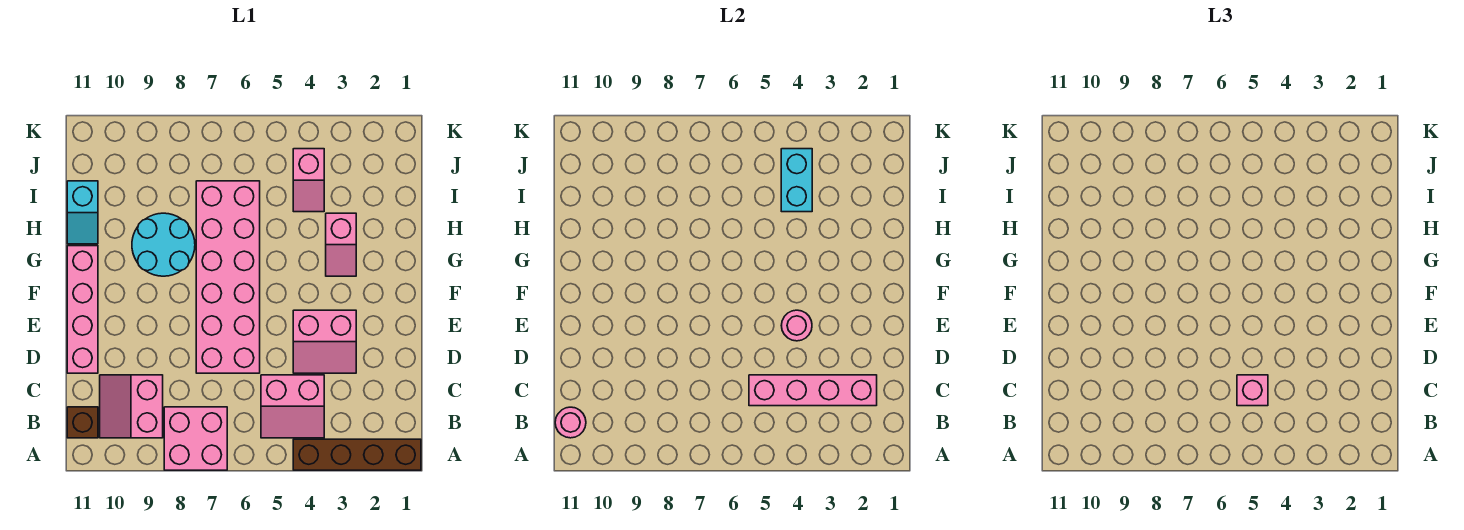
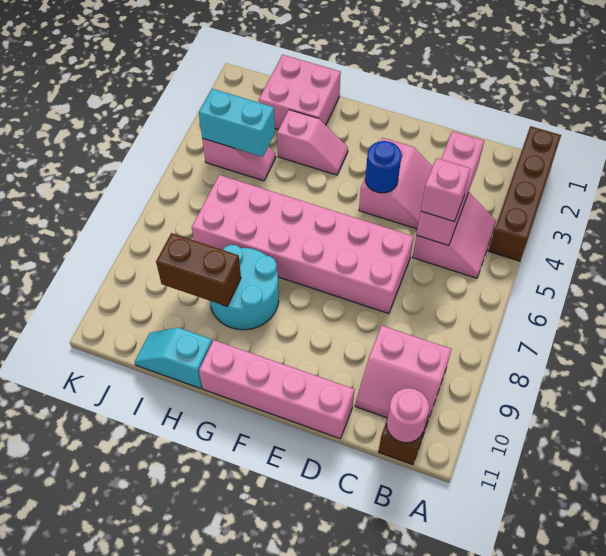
pink brick A7:B8 level 1 -> pink brick H1:I2 level 1
pink brick C2:C5 level 2 -> pink brick C3:C5 level 2
pink round brick E4 level 2 -> blue round brick E4 level 2
none -> brown brick H9:I9 level 2
cyan slope H11:I11 level 1 top I -> cyan slope H11:I11 level 1 top H

